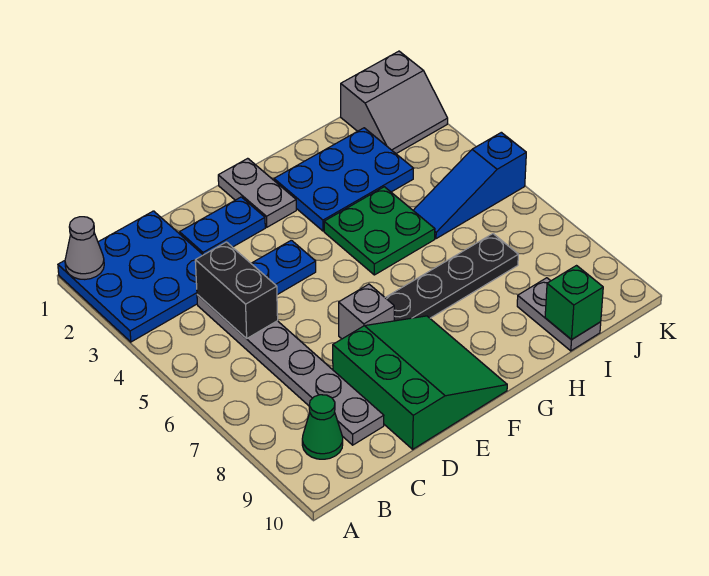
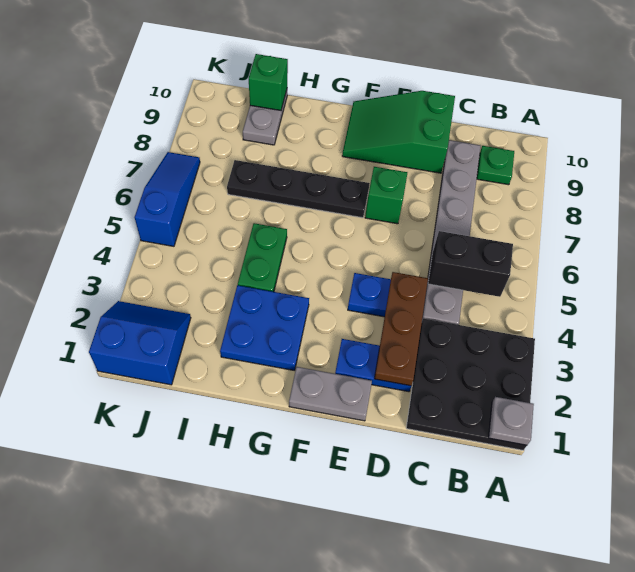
blue plate A1:C3 level 1 -> black plate A1:C3 level 1
grey cone A1 level 2 -> grey plate A1 level 2
green cone B9 level 1 -> green plate B9 level 1
black brick C4:C5 level 2 -> black brick B5:C5 level 2
none -> brown plate D2:D4 level 2
green slope D8:F10 level 1 top D -> green slope D9:F10 level 1 top D
grey brick E7 level 1 -> green brick E7 level 1
grey plate F1:F2 level 1 -> grey plate E1:F1 level 1
blue plate G2:I3 level 1 -> blue plate G2:H3 level 1
green plate G4:H5 level 1 -> green plate H4:H5 level 1
blue slope I5:K5 level 1 top K -> blue slope K5:K7 level 1 top 5
grey slope J1:K2 level 1 top 1 -> blue slope J1:K2 level 1 top 1

